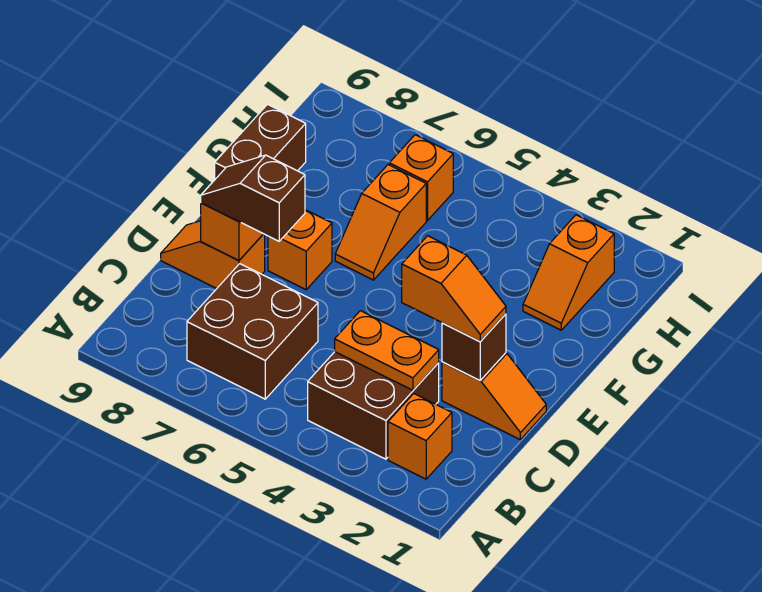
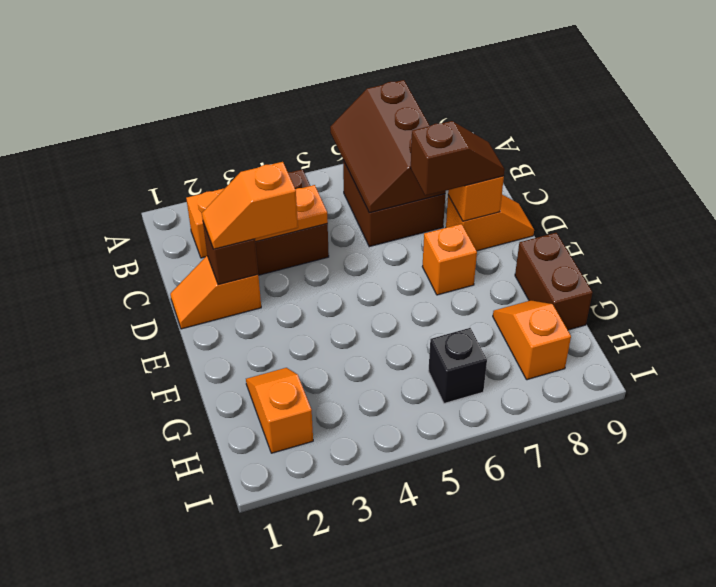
none -> brown slope A6:C7 level 2 top 7
orange slope F6:G6 level 1 top G -> orange slope G8:H8 level 1 top H
orange brick H6 level 1 -> black brick H6 level 1

